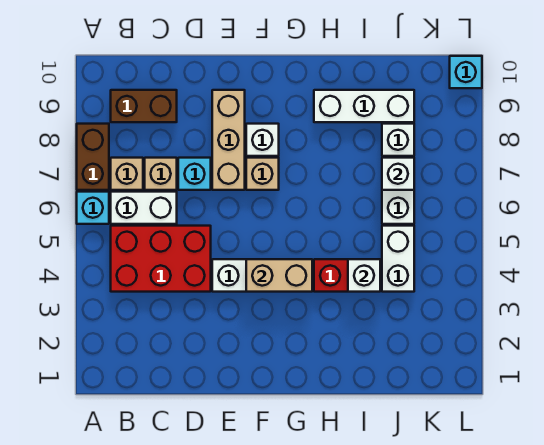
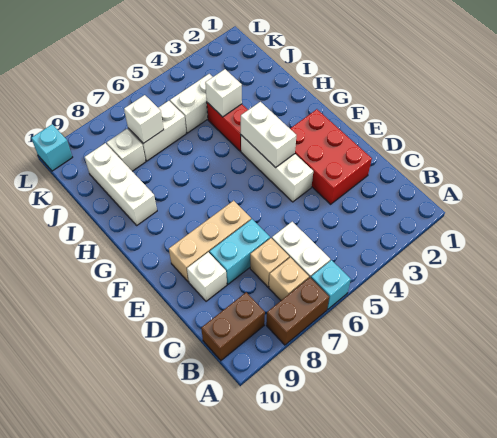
red brick B4:D5 level 1 -> red brick D2:F3 level 1
brown brick B9:C9 level 1 -> brown brick B9:B10 level 1
cyan brick D7 level 1 -> cyan brick D7:D8 level 1
tan brick F4:G4 level 2 -> white brick F4:G4 level 2
tan brick F7 level 1 -> none
white brick F8 level 1 -> white brick D9 level 1

